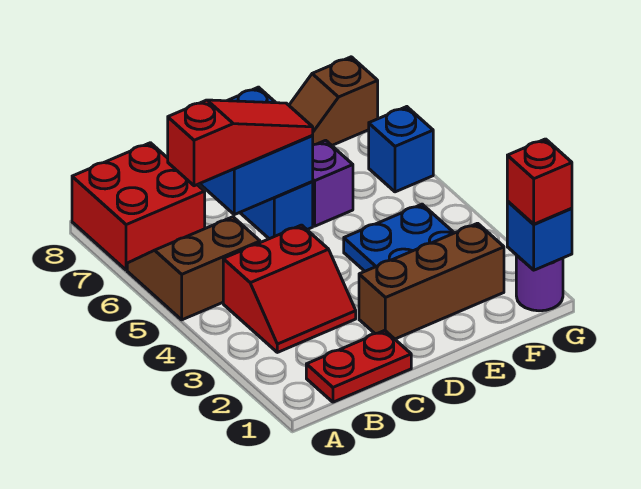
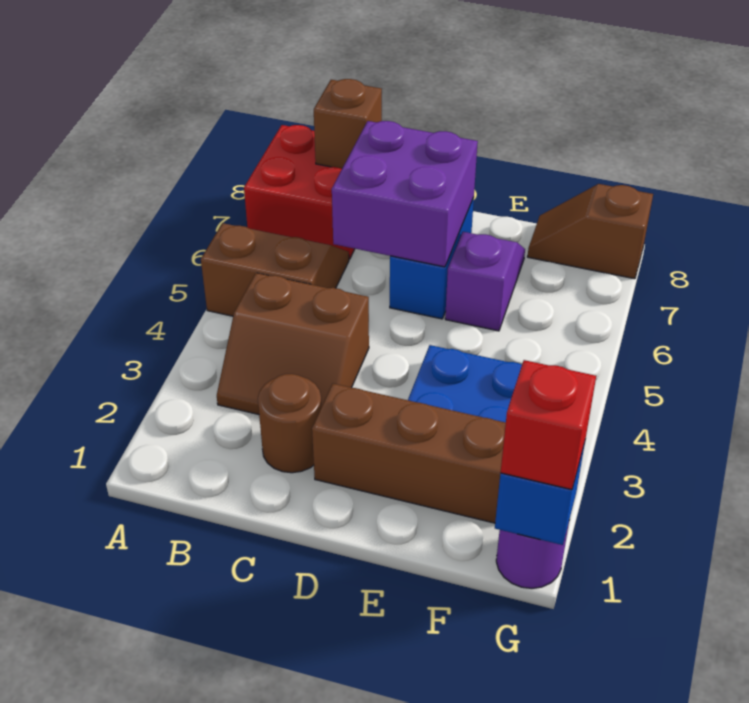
red plate B1:C1 level 1 -> none
red slope B3:C4 level 1 top 4 -> brown slope B3:C4 level 1 top 4
red slope B6:D6 level 3 top B -> none
none -> brown brick B8 level 2
none -> brown round brick C2 level 1
blue brick C6:D7 level 2 -> purple brick C6:D7 level 2
blue brick G6 level 1 -> none

